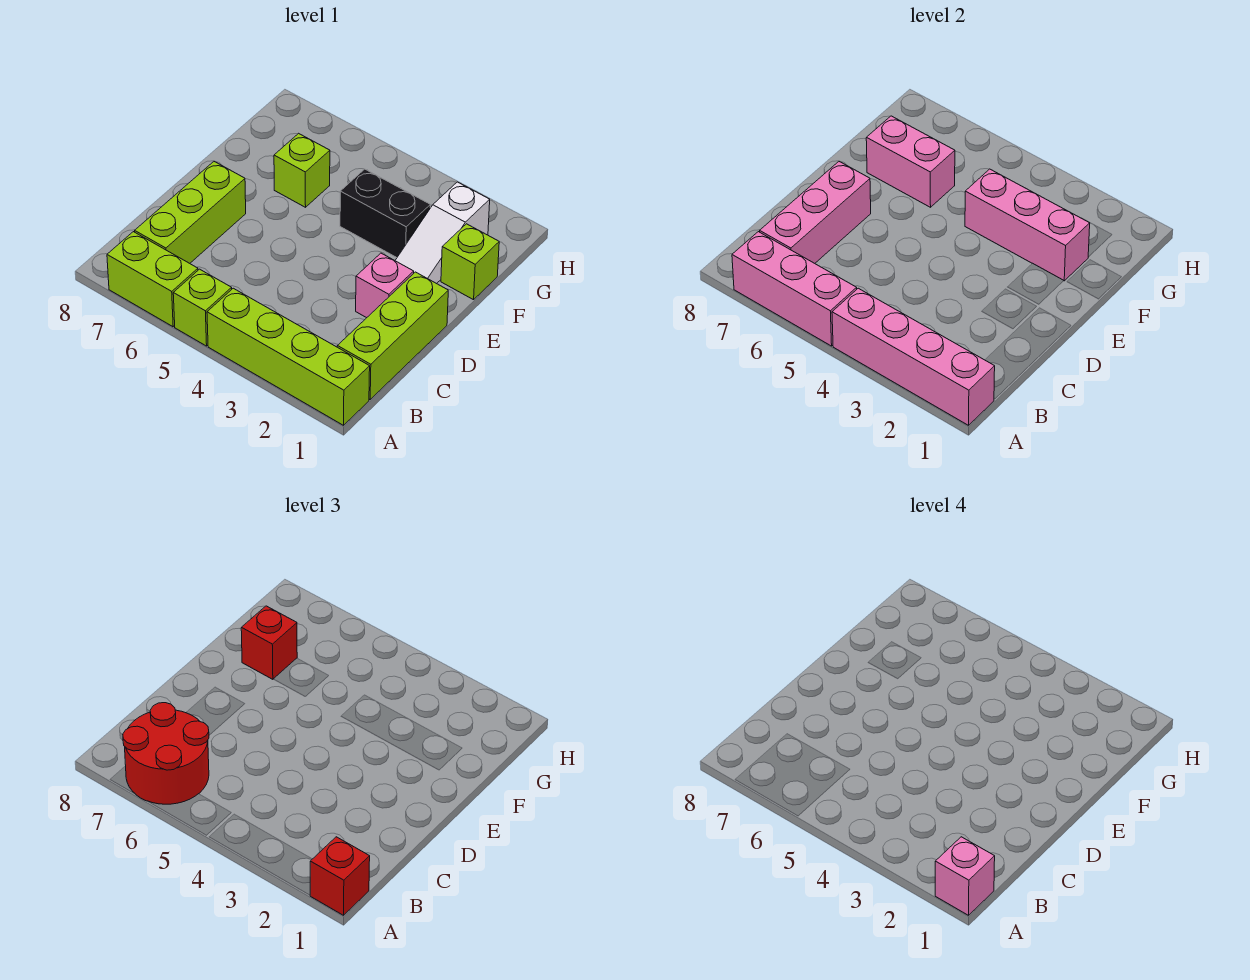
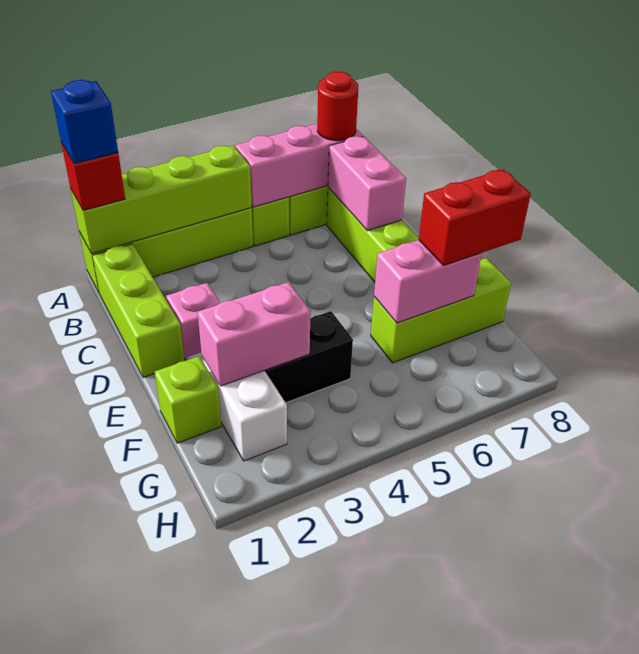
pink brick A1:A4 level 2 -> lime brick A1:A4 level 2
pink brick A1 level 4 -> blue brick A1 level 4
red round brick A6:B7 level 3 -> red round brick A7 level 3
pink brick B7:D7 level 2 -> pink brick B7:C7 level 2
pink brick F2:F4 level 2 -> pink brick F2:F3 level 2
lime brick F6 level 1 -> lime brick F6:F8 level 1
red brick F7 level 3 -> red brick F7:F8 level 3

